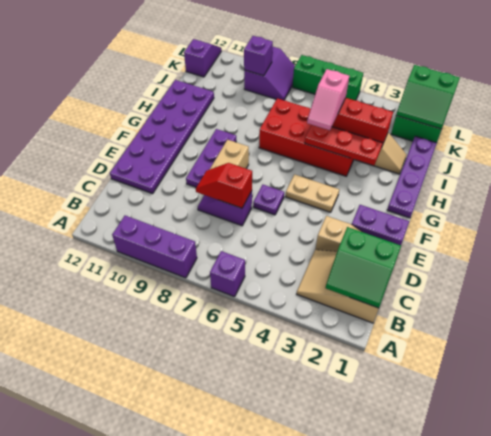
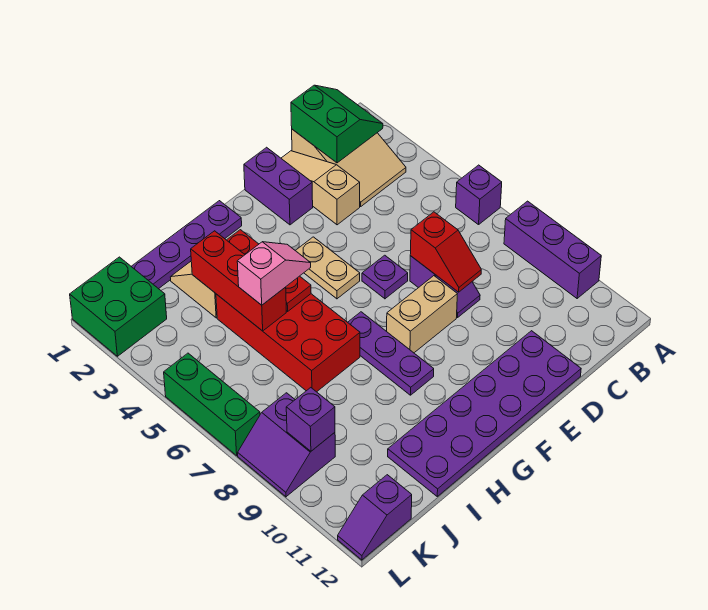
purple plate E9:G9 level 1 -> purple plate G7:G9 level 1
green slope K1:L2 level 2 top L -> none
purple slope K8:L9 level 1 top 9 -> purple slope K8:L9 level 1 top K

